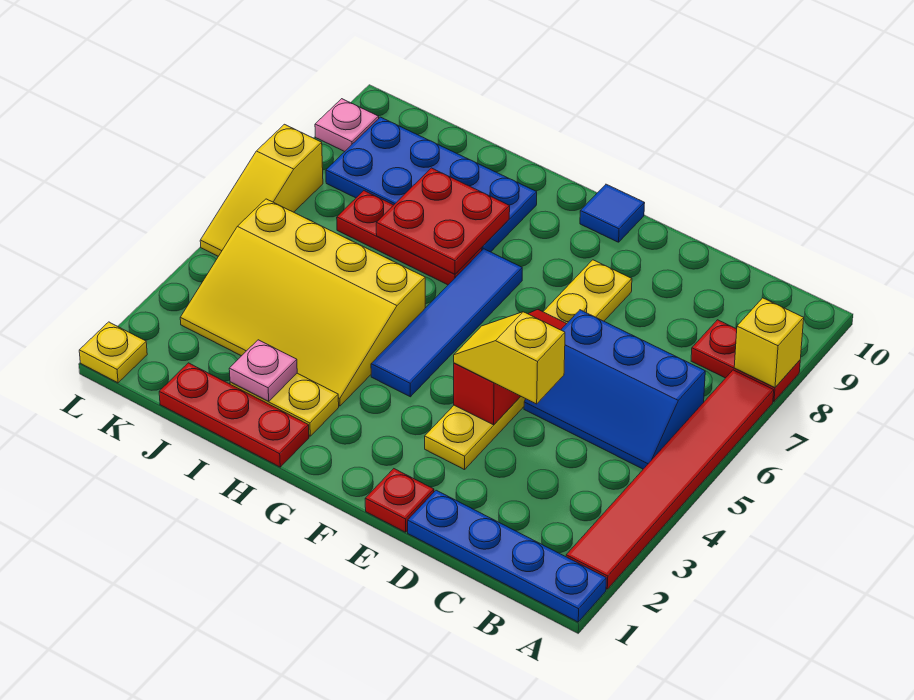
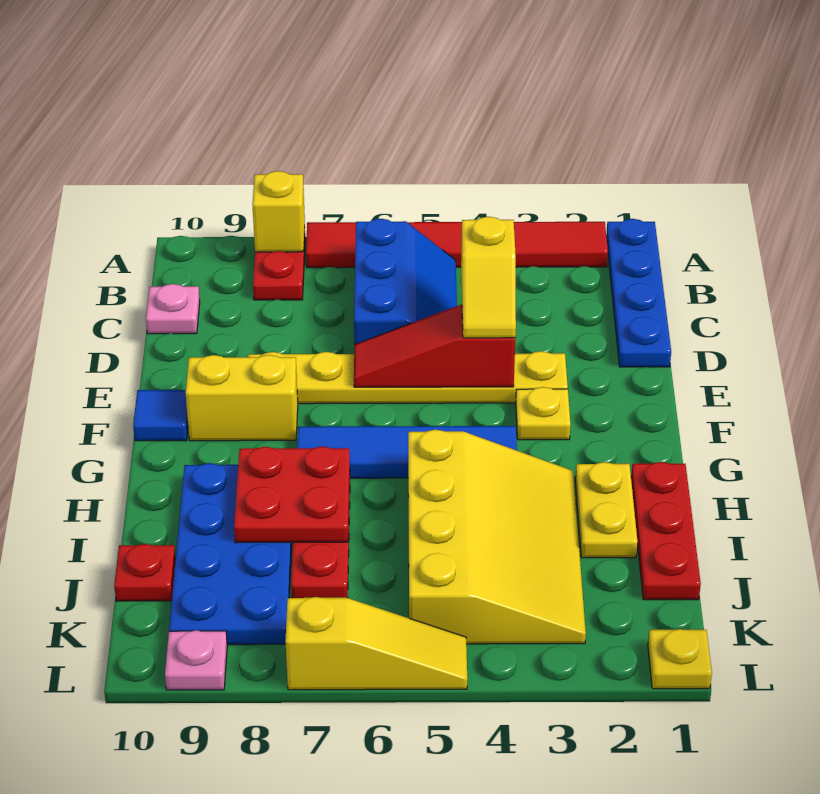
red plate E1 level 1 -> red plate J10 level 1
none -> yellow plate F3 level 1
none -> yellow brick F8:F9 level 1
pink plate I2 level 2 -> pink plate C10 level 1

